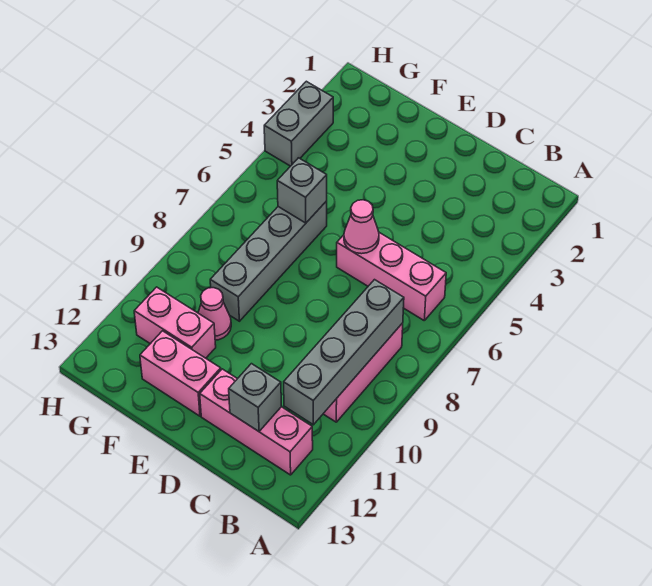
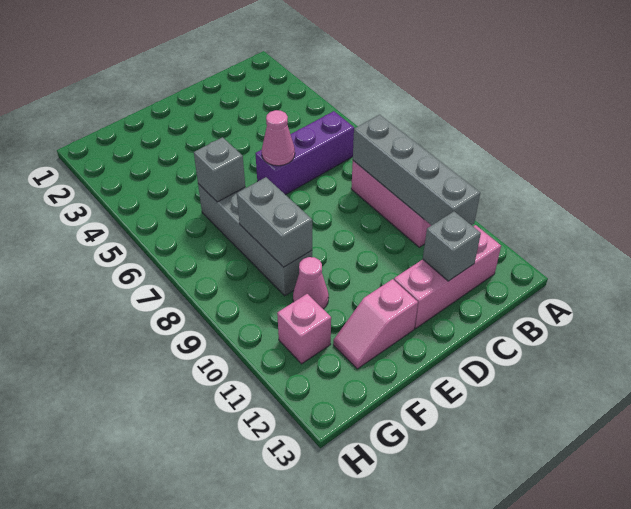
pink brick B6:D6 level 1 -> purple brick B6:D6 level 1
pink brick E12:F12 level 1 -> pink slope E12:F12 level 1 top E
pink brick F11:G11 level 1 -> pink brick G11 level 1
grey brick H3:H4 level 1 -> grey brick F8:F9 level 2

